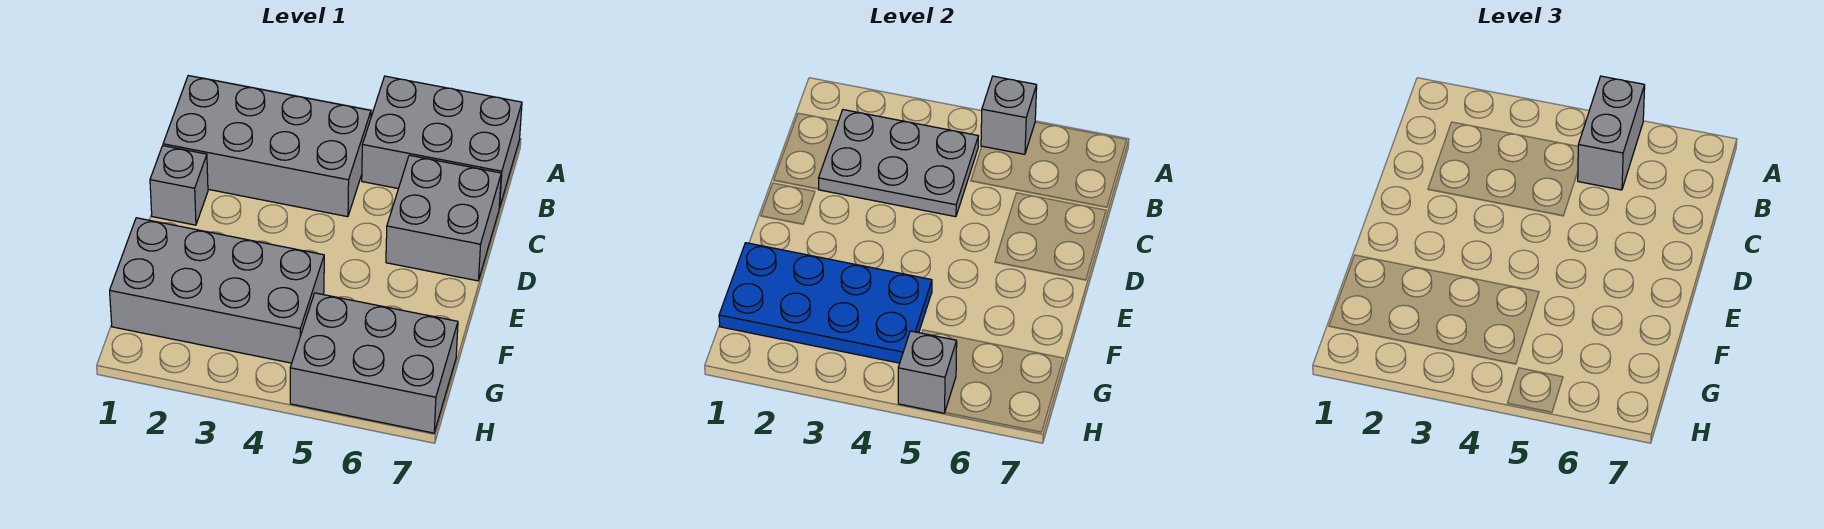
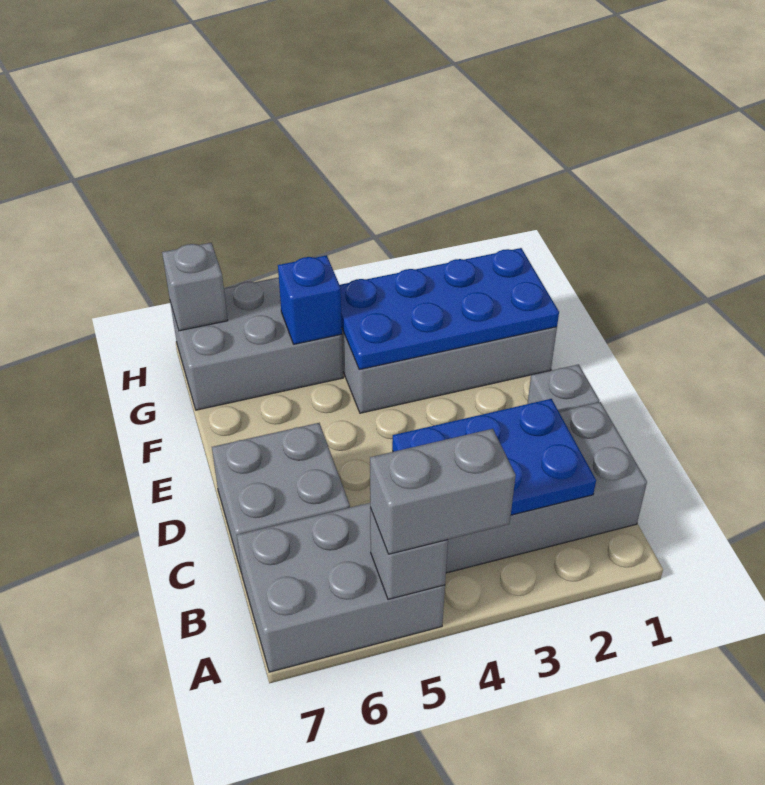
grey brick A5:B5 level 3 -> grey brick A4:A5 level 3
grey plate B2:C4 level 2 -> blue plate B2:C4 level 2
none -> blue brick G5 level 2
grey brick H5 level 2 -> grey brick H7 level 2

